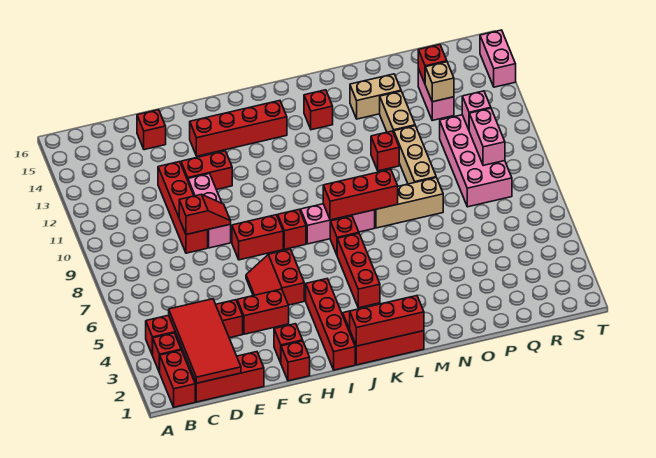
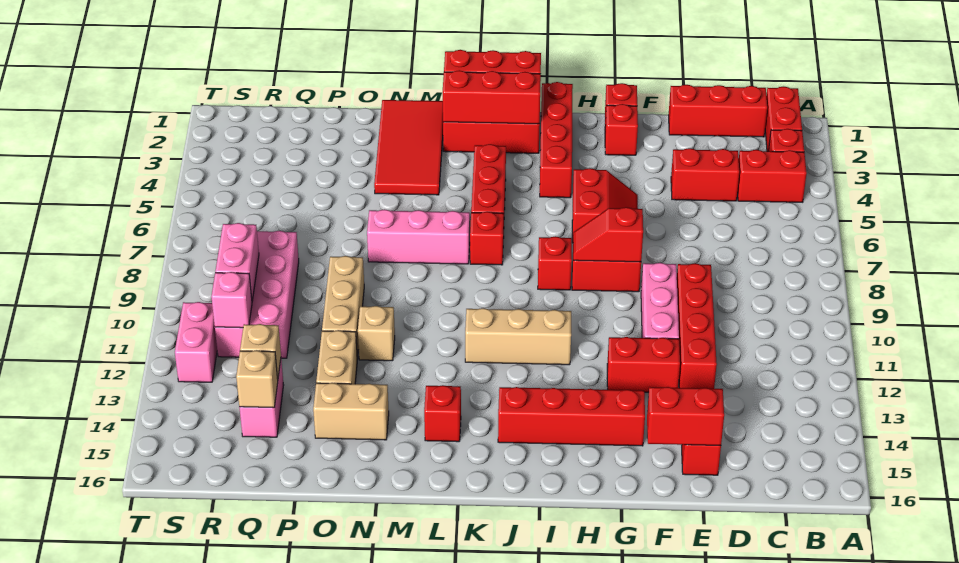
red tile C1:D4 level 2 -> red tile M1:N4 level 1
red slope E9:F9 level 2 top E -> red slope G8:H8 level 2 top G
red brick F4:G4 level 1 -> red brick E15:F15 level 2
pink brick J8:L8 level 1 -> pink brick L7:N7 level 1
red brick K8:M8 level 2 -> red brick J2:L2 level 2
tan brick M8:O8 level 1 -> tan brick I11:K11 level 1
red brick N11 level 1 -> tan brick N11 level 1
red brick Q14 level 2 -> tan brick Q14 level 2
pink brick T14:T15 level 1 -> pink brick S11:S12 level 1

